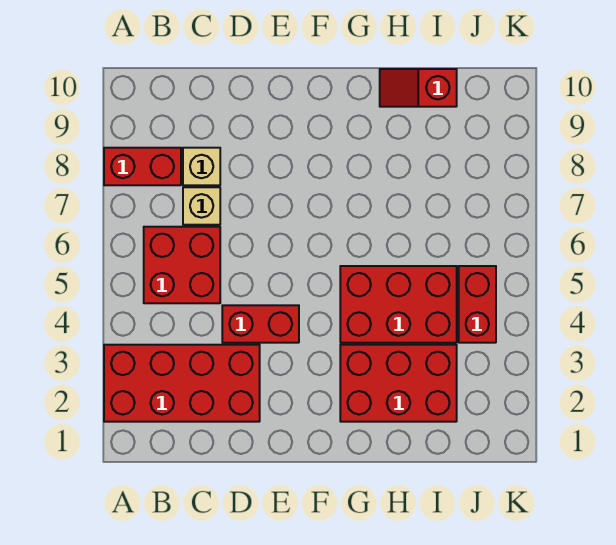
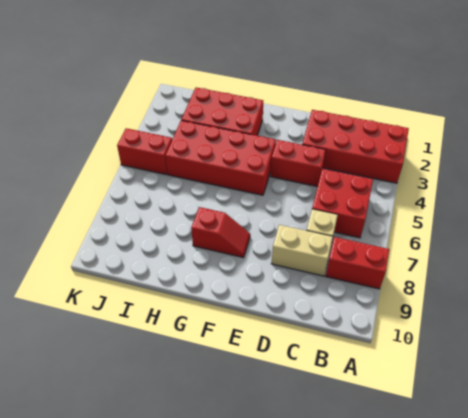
tan brick C8 level 1 -> tan brick C8:D8 level 1
red brick G4:I5 level 1 -> red brick F4:I5 level 1
red slope H10:I10 level 1 top I -> red slope F8:G8 level 1 top G
red brick J4:J5 level 1 -> red brick J5:K5 level 1

